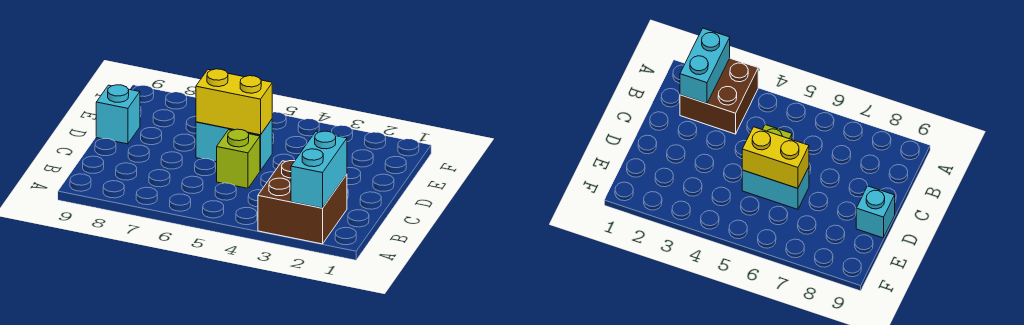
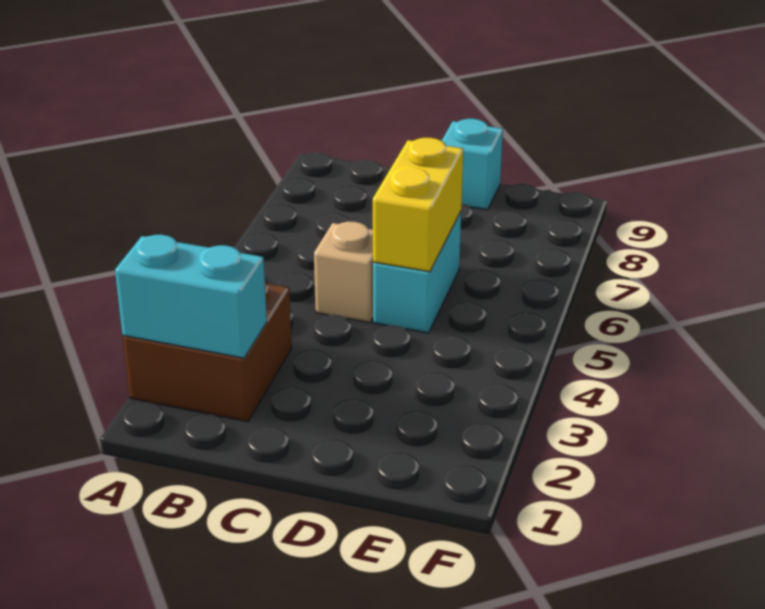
lime brick C5 level 1 -> tan brick C5 level 1

